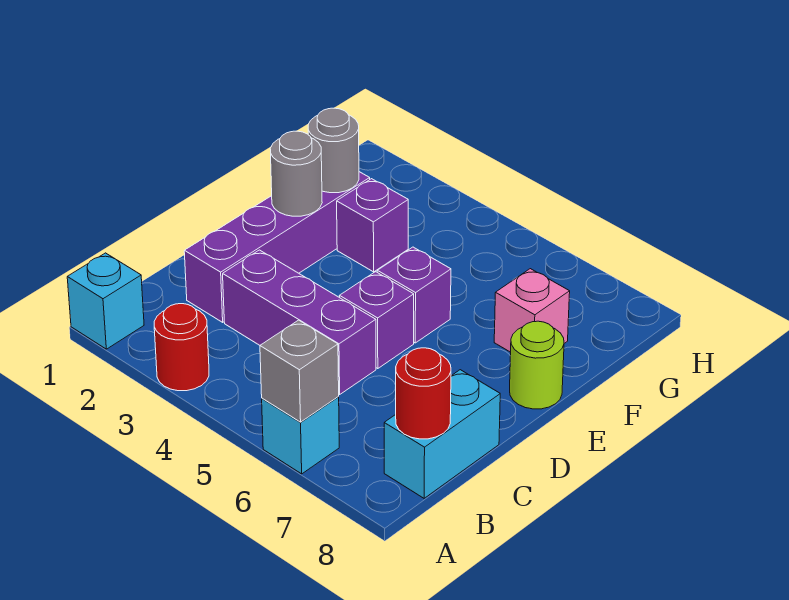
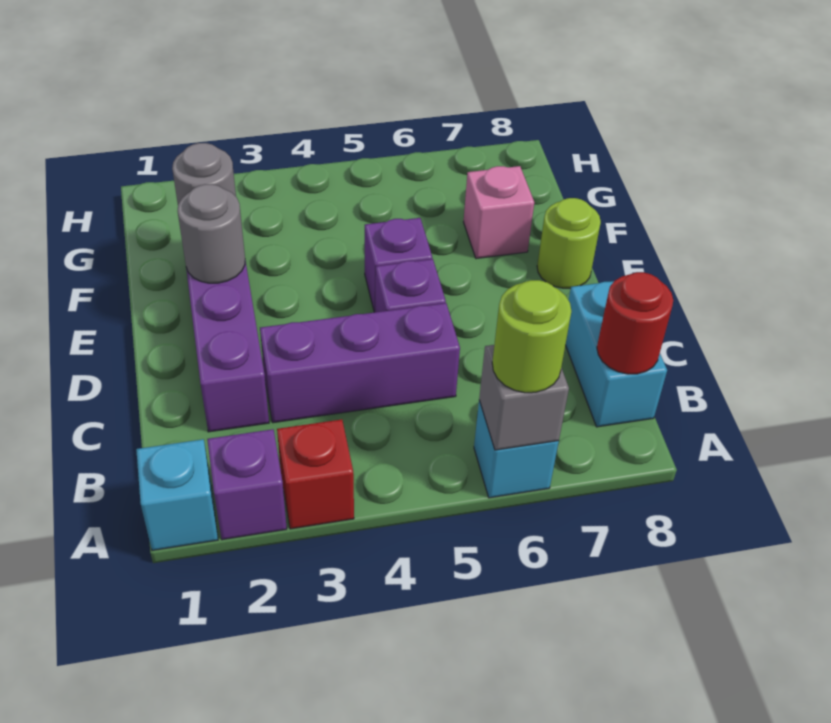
red round brick A3 level 1 -> red brick A3 level 1
none -> lime round brick A6 level 3
purple brick F3 level 1 -> purple brick A2 level 1

